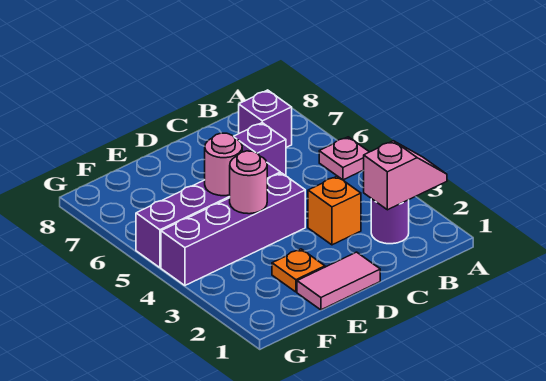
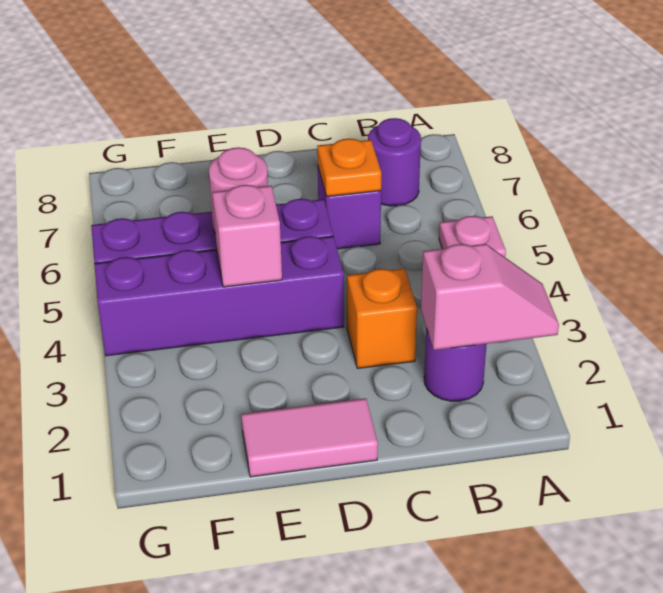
purple brick B7 level 1 -> purple round brick B7 level 1
orange plate E2 level 1 -> orange plate C6 level 2
pink round brick E4 level 2 -> pink brick E4 level 2

